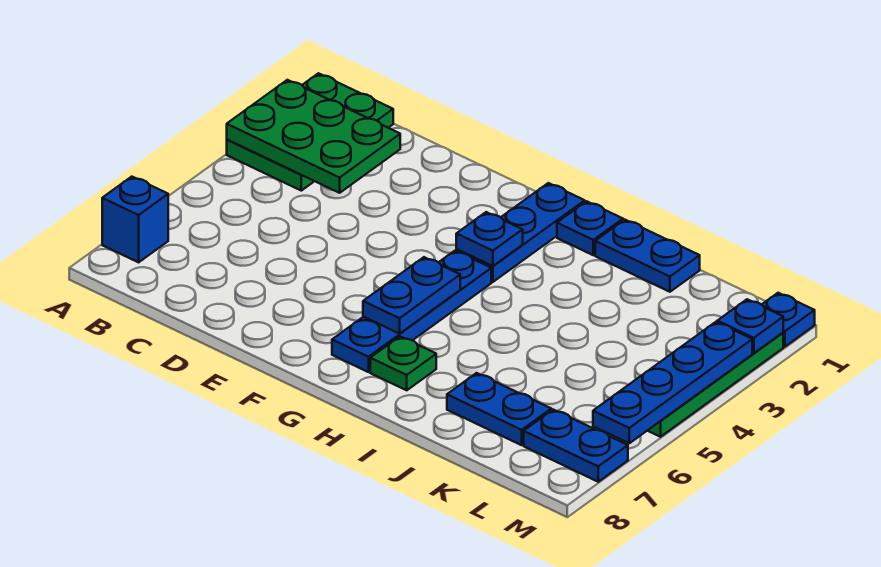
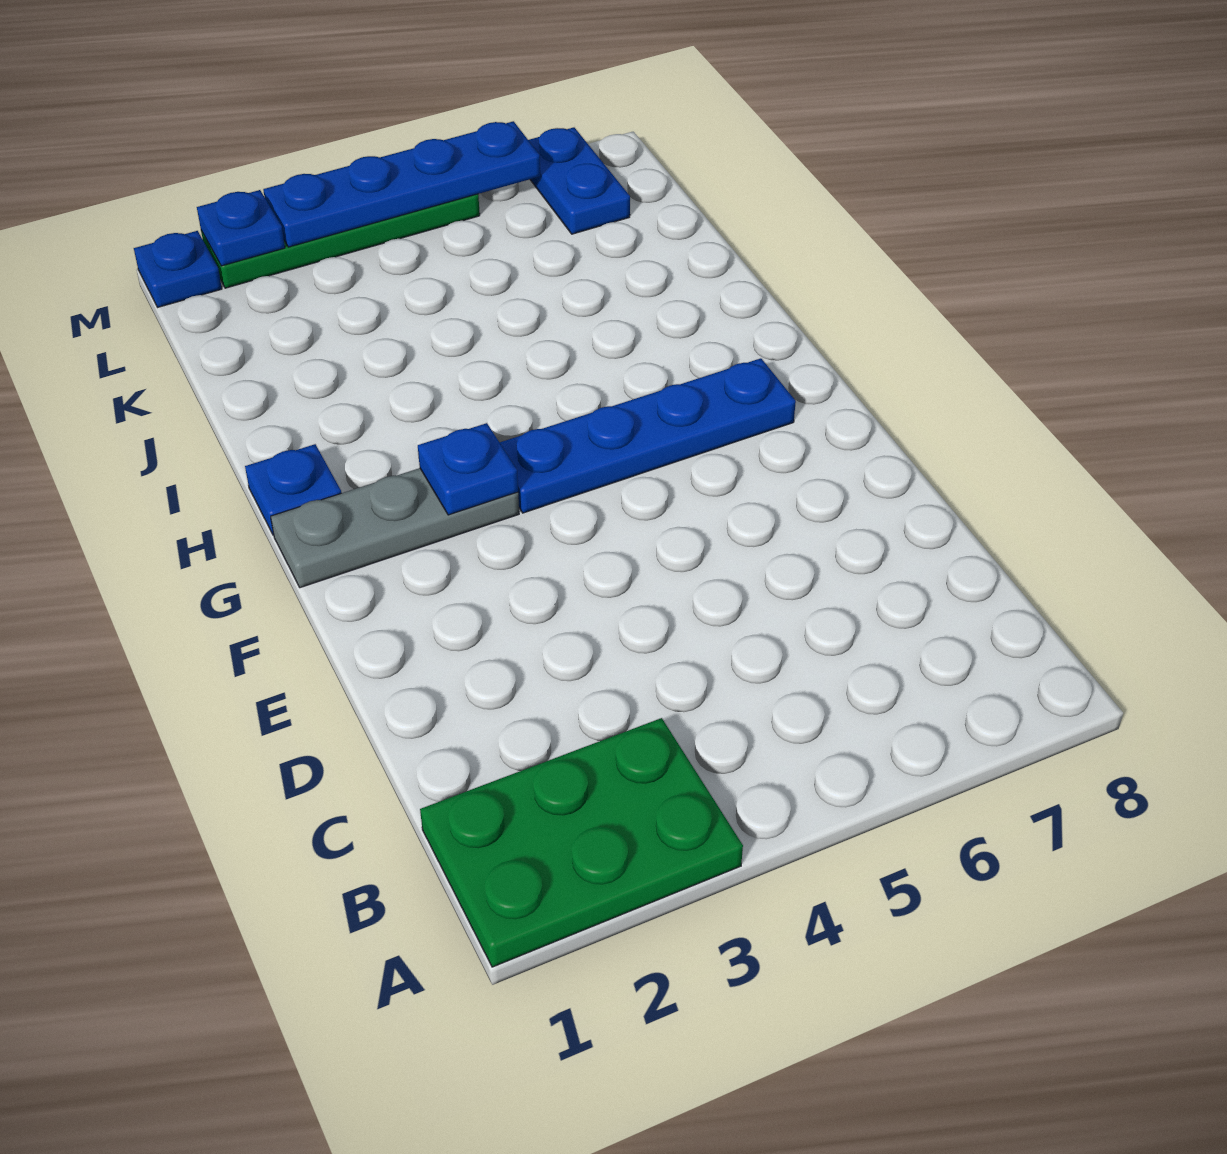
green plate A2:C3 level 2 -> none
blue brick A7 level 1 -> none
blue plate G1:G3 level 1 -> grey plate G1:G3 level 1
blue plate G5:G6 level 2 -> none
green plate H7 level 1 -> none
blue plate I1:J1 level 1 -> none
blue plate J7:K7 level 1 -> none

